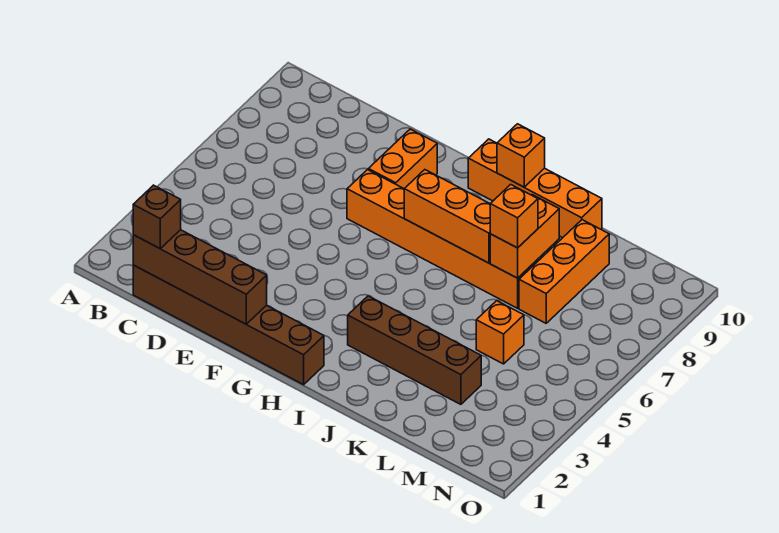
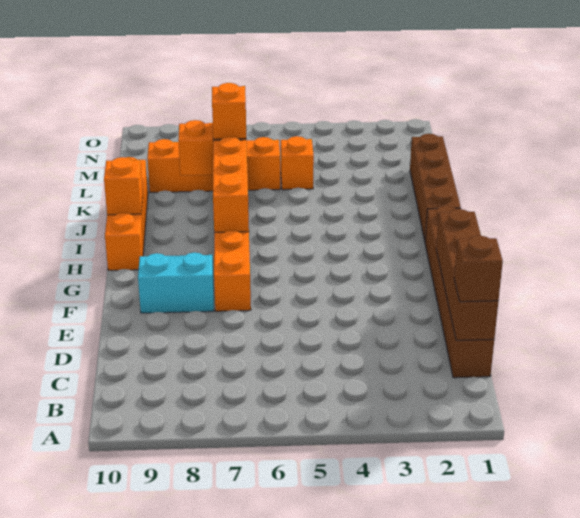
orange brick F8:F9 level 1 -> cyan brick F8:F9 level 1
brown brick I3:L3 level 1 -> brown brick I1:L1 level 1
orange brick L7:L9 level 1 -> orange brick L6:L9 level 1

